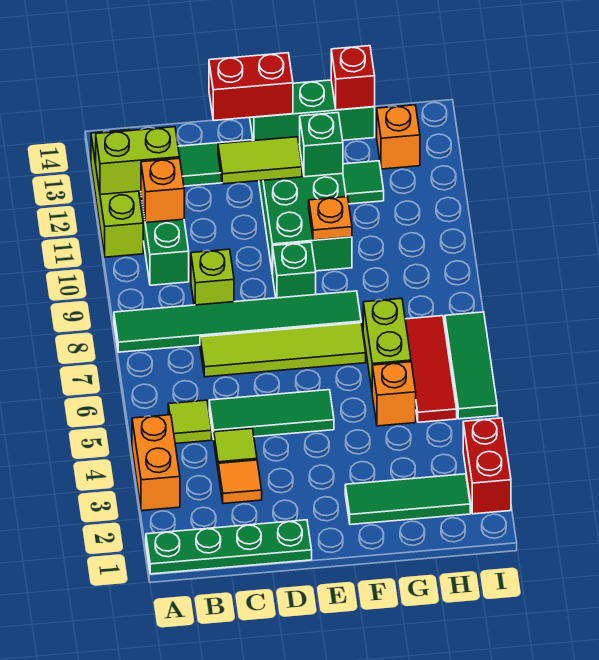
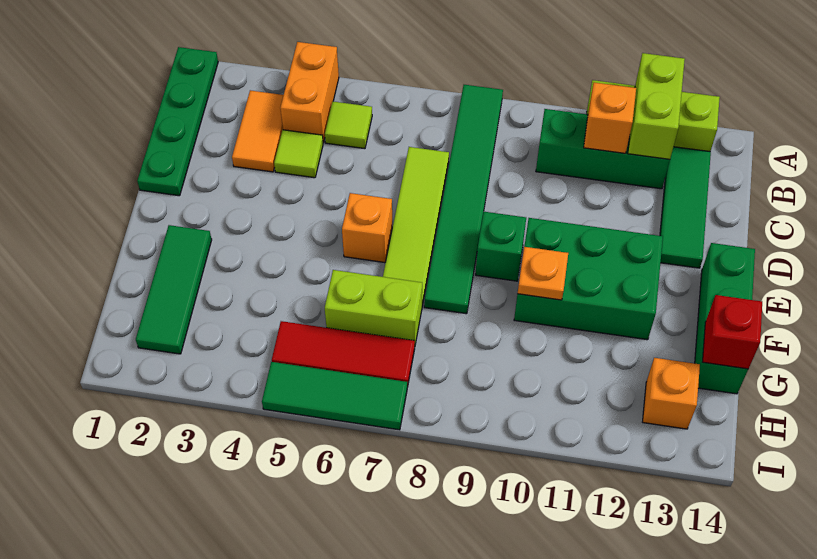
orange brick A3:A4 level 1 -> orange brick A4:B4 level 1
orange tile C3 level 1 -> orange tile B3:C3 level 1
green tile C5:E5 level 1 -> none
lime brick C9 level 1 -> none
lime tile D12:E12 level 2 -> none
red brick D14:E14 level 2 -> none
green brick F12 level 2 -> none
orange brick G5 level 1 -> orange brick E6 level 1
green tile G12 level 1 -> none
red brick I2:I3 level 1 -> none

